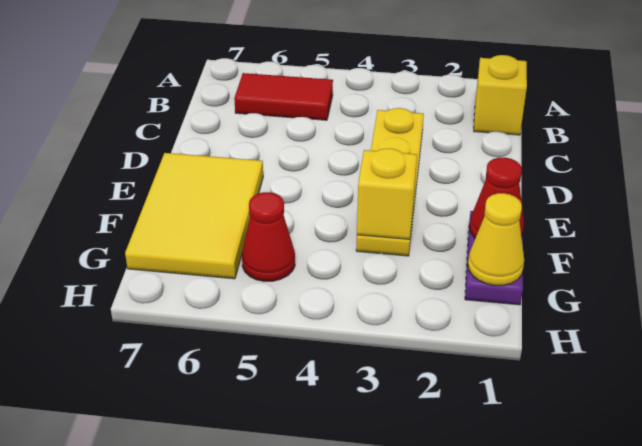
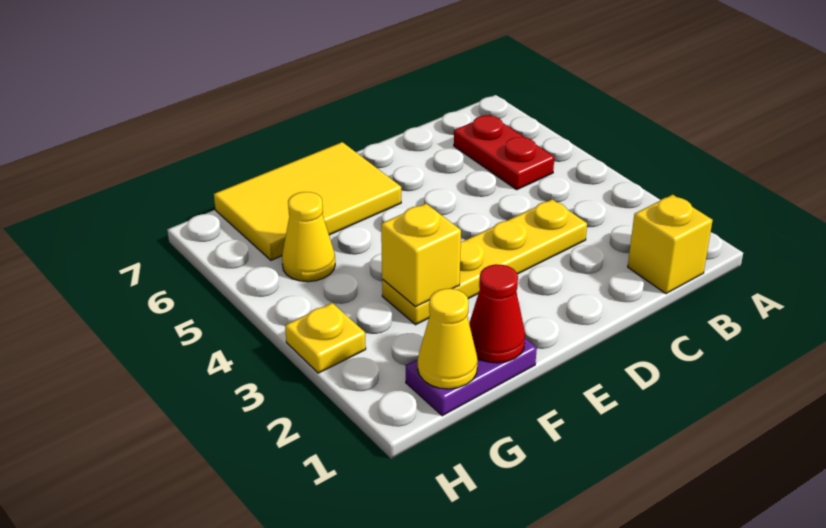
red tile B5:B6 level 1 -> red plate B5:B6 level 1
red cone G5 level 1 -> yellow cone G5 level 1
none -> yellow plate H3 level 1

